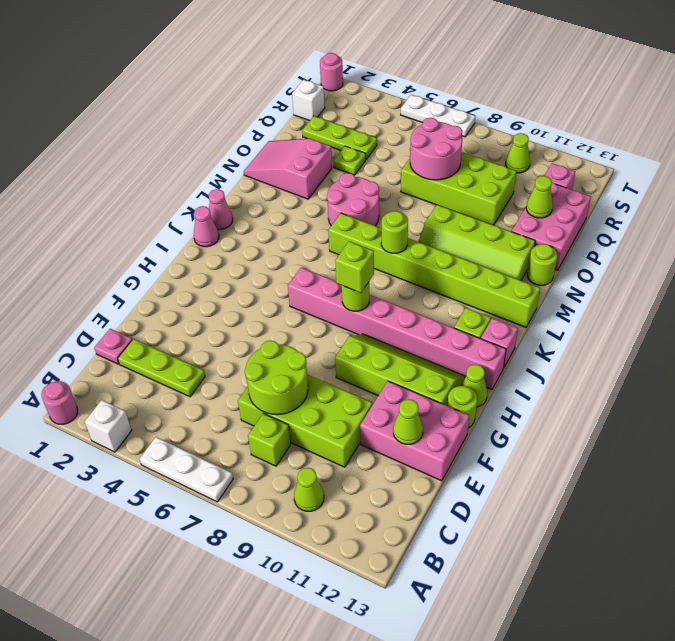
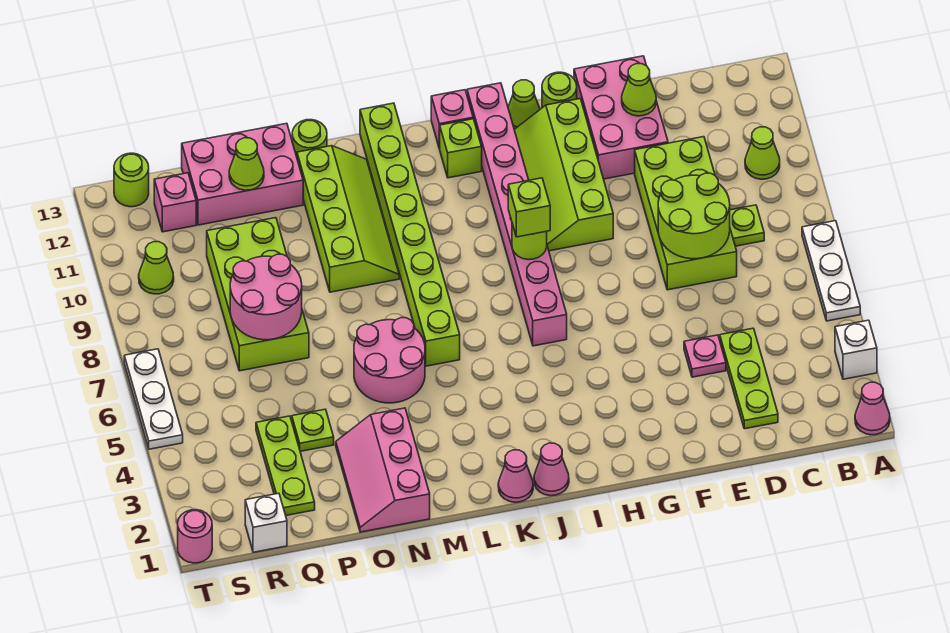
pink round brick A1 level 1 -> pink cone A1 level 1
lime brick C8 level 1 -> lime plate C8 level 1
pink plate D1 level 1 -> pink plate E4 level 1
lime round brick L8 level 2 -> lime round brick S13 level 1
pink slope N1:O3 level 1 top 3 -> pink slope N1:O3 level 1 top N

